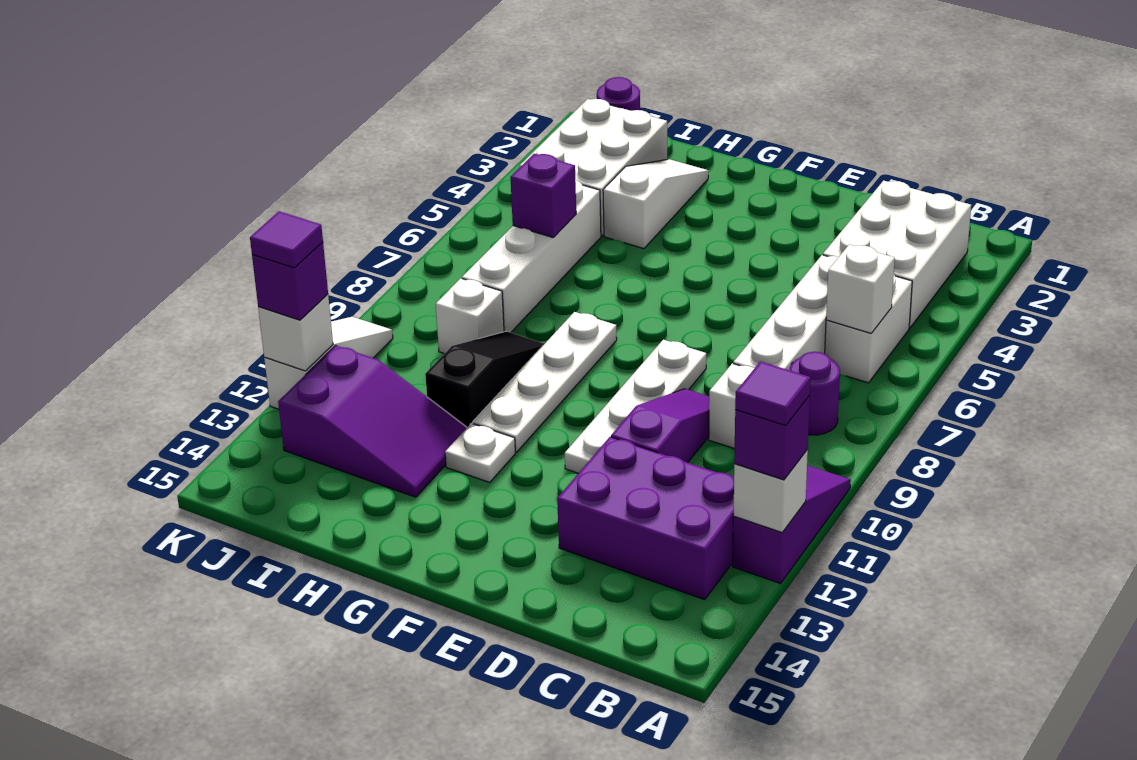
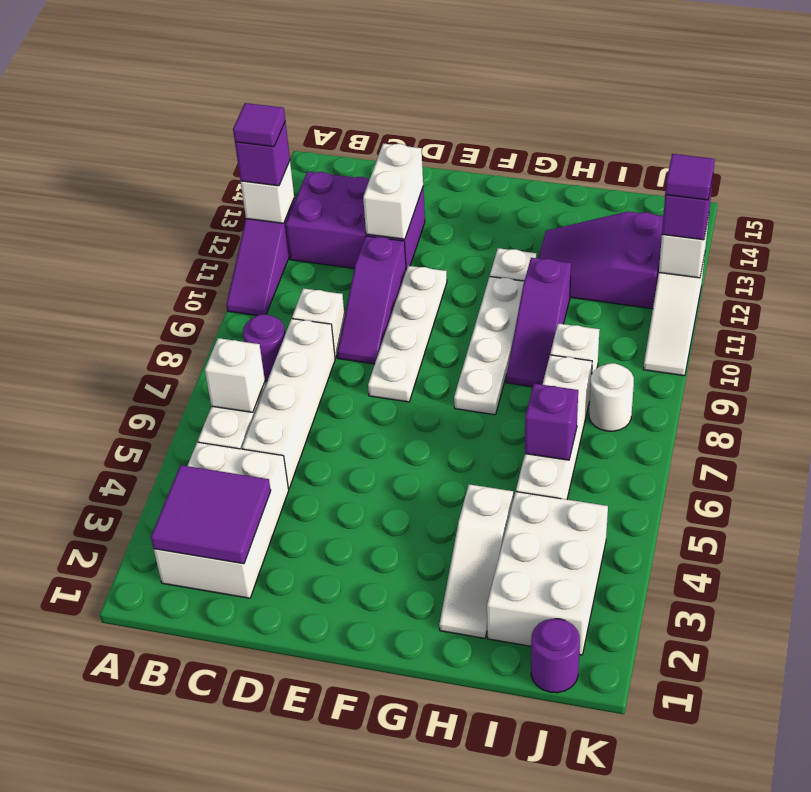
none -> purple tile B2:C3 level 2
none -> white brick D12:D13 level 2
black slope H9:H11 level 1 top 11 -> purple slope H9:H11 level 1 top 11
none -> white round brick J8 level 1

